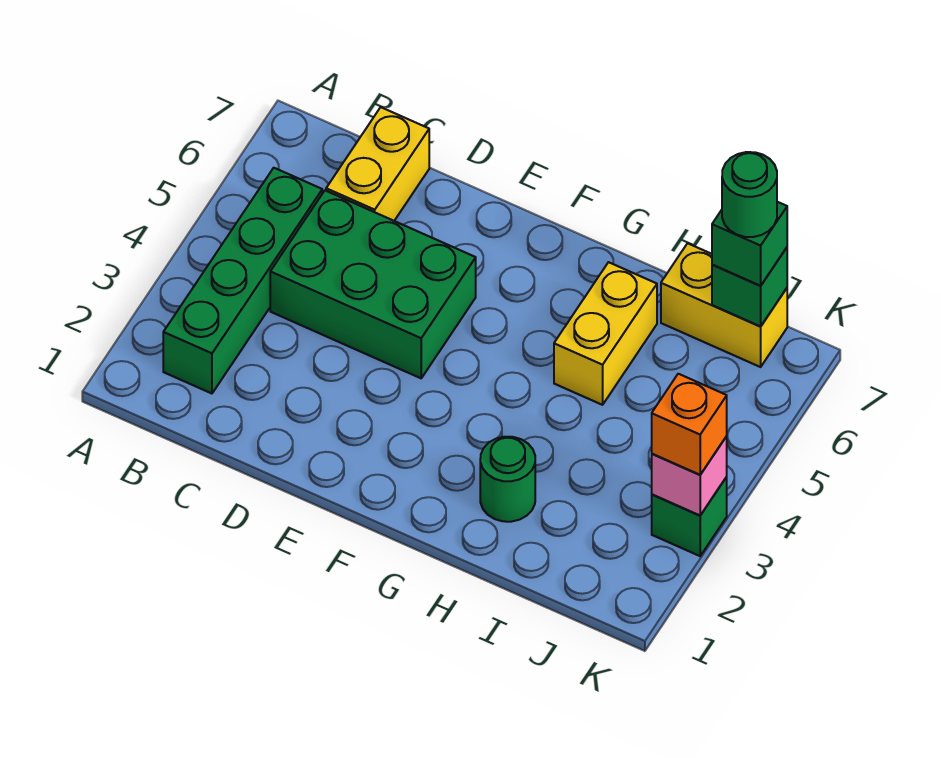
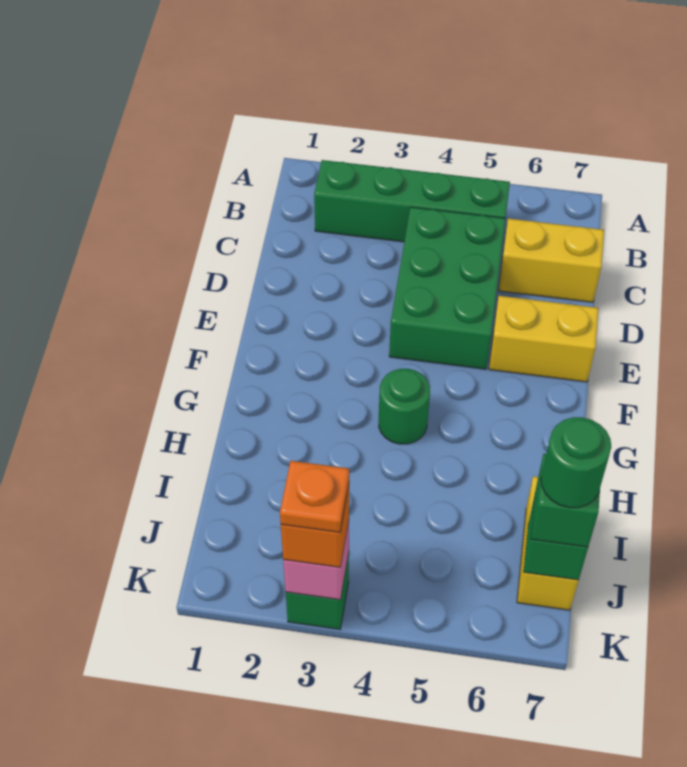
green round brick H2 level 1 -> green round brick G4 level 1
yellow brick H5:H6 level 1 -> yellow brick E6:E7 level 1
none -> orange plate K3 level 4

